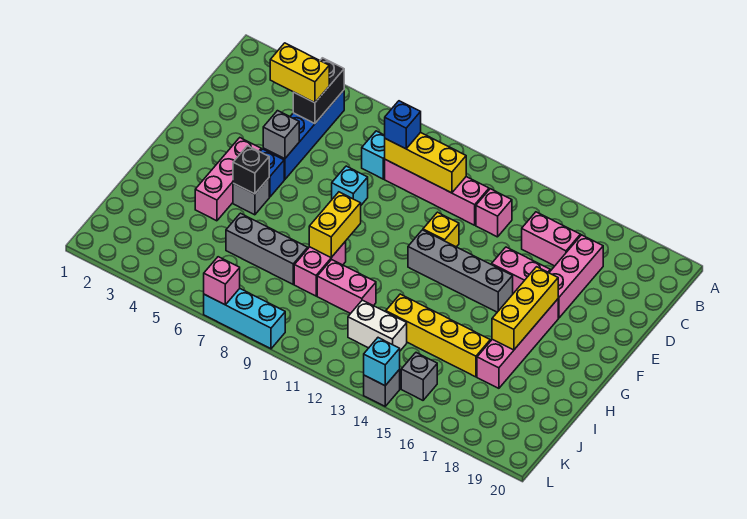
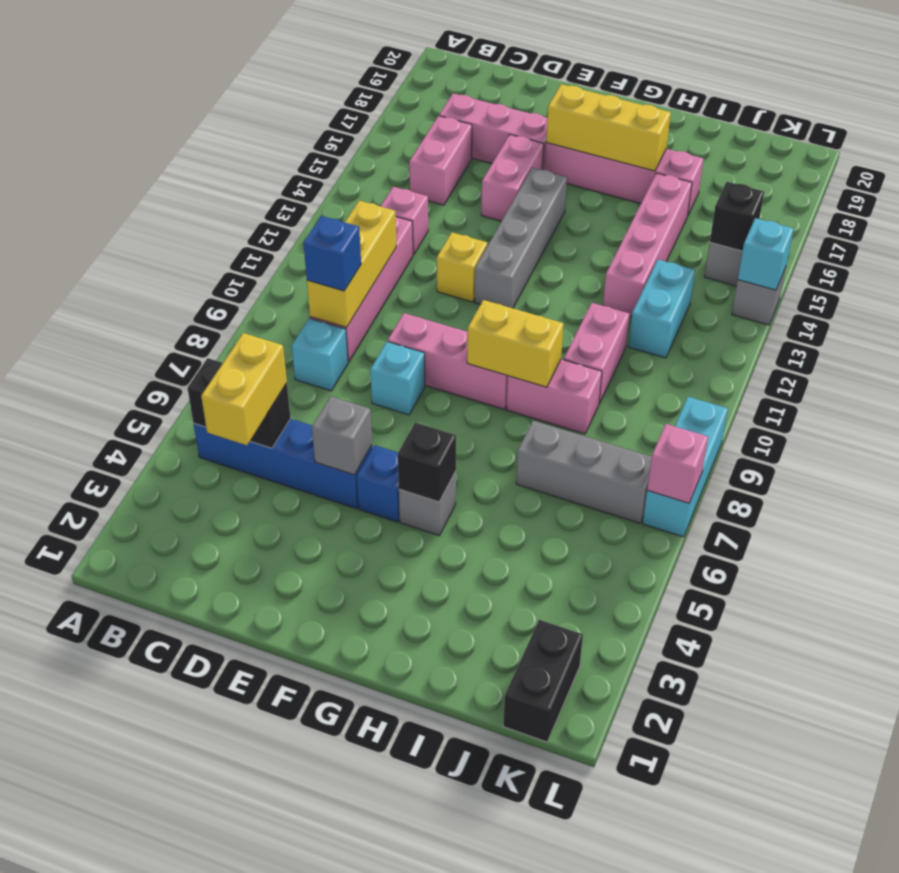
pink brick F4:H4 level 1 -> pink brick E9:G9 level 1
grey brick I6:I8 level 1 -> grey brick I7:K7 level 1
yellow brick I13:I16 level 1 -> pink brick I13:I16 level 1
white brick J12:J13 level 1 -> cyan brick J12:J13 level 1
none -> black brick K1:K2 level 1
none -> black brick K15 level 2

